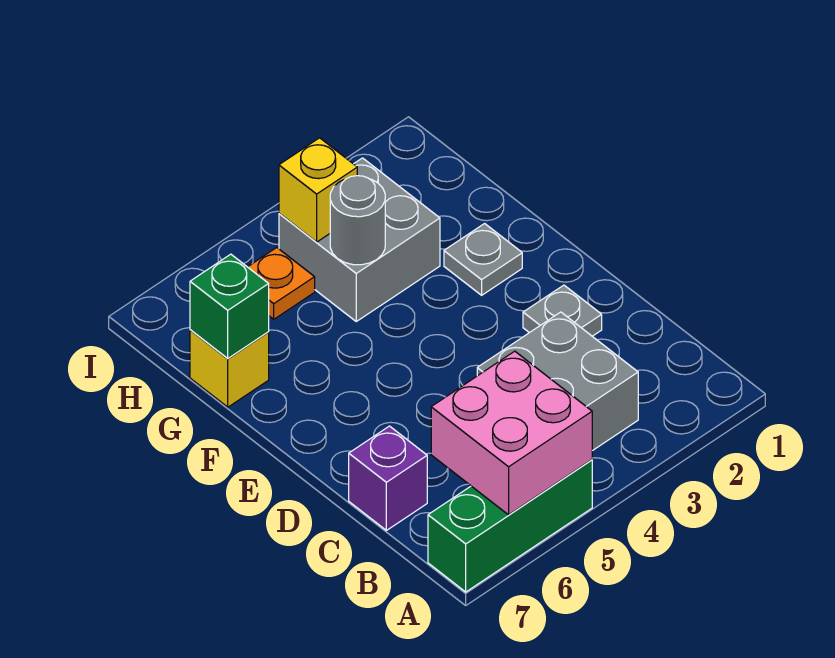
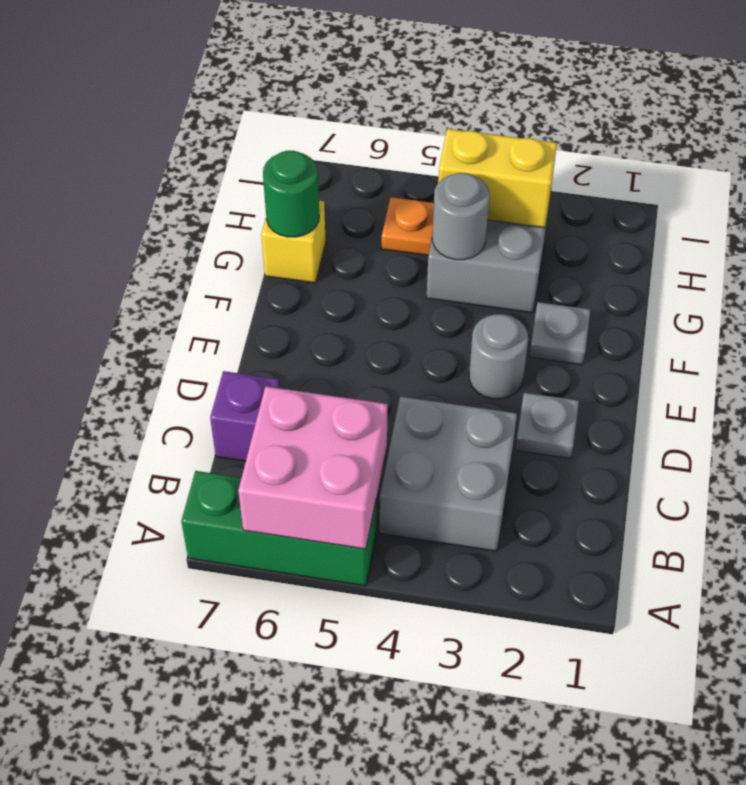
none -> grey round brick E3 level 1
green brick G7 level 2 -> green round brick G7 level 2
yellow brick H4 level 2 -> yellow brick H3:H4 level 2

